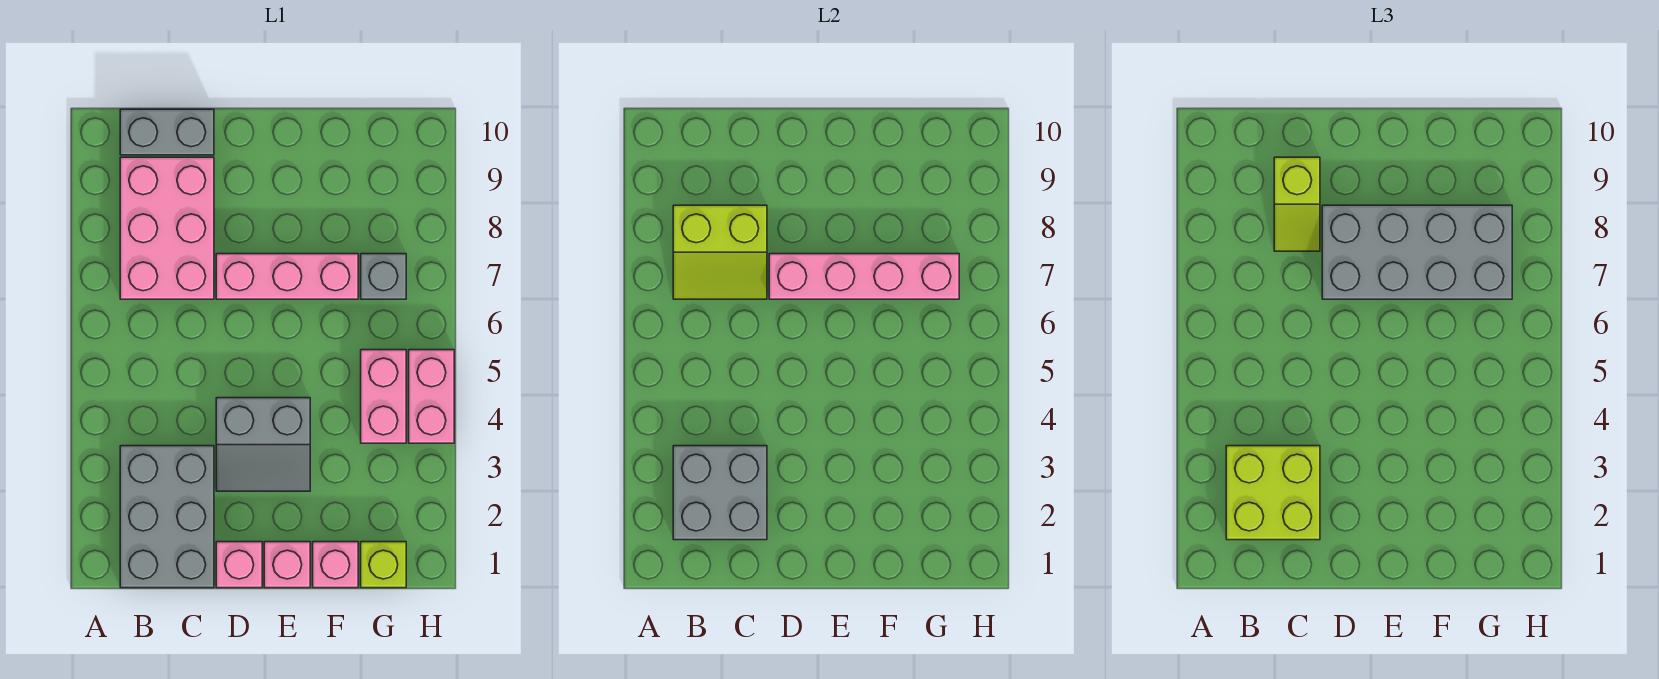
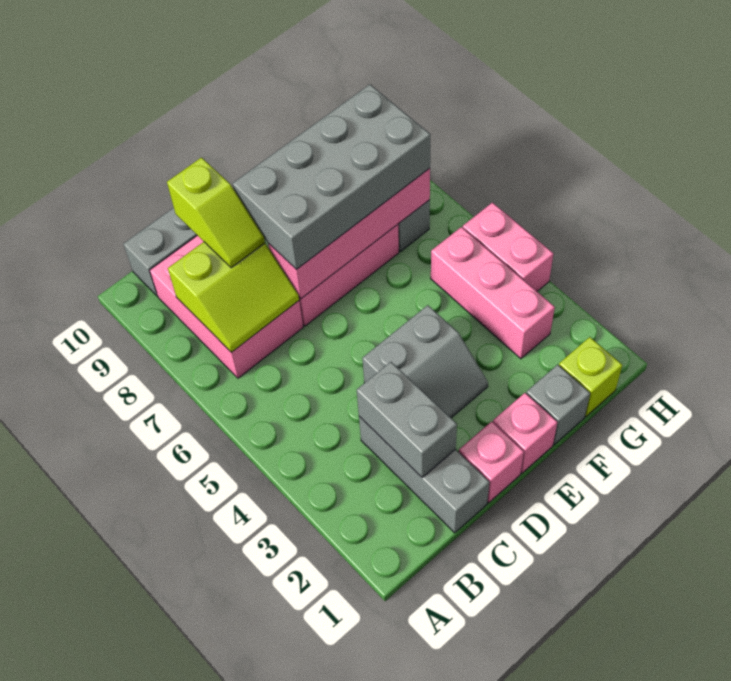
grey brick B1:C3 level 1 -> grey brick C1:C3 level 1
grey brick B2:C3 level 2 -> grey brick C2:C3 level 2
lime brick B2:C3 level 3 -> none
pink brick F1 level 1 -> grey brick F1 level 1
pink brick G4:G5 level 1 -> pink brick G3:G5 level 1

